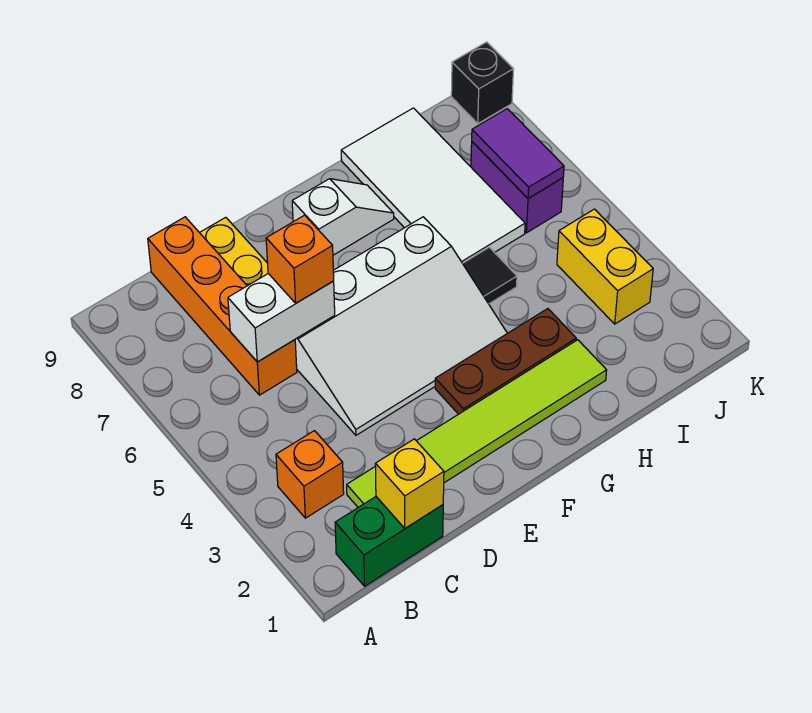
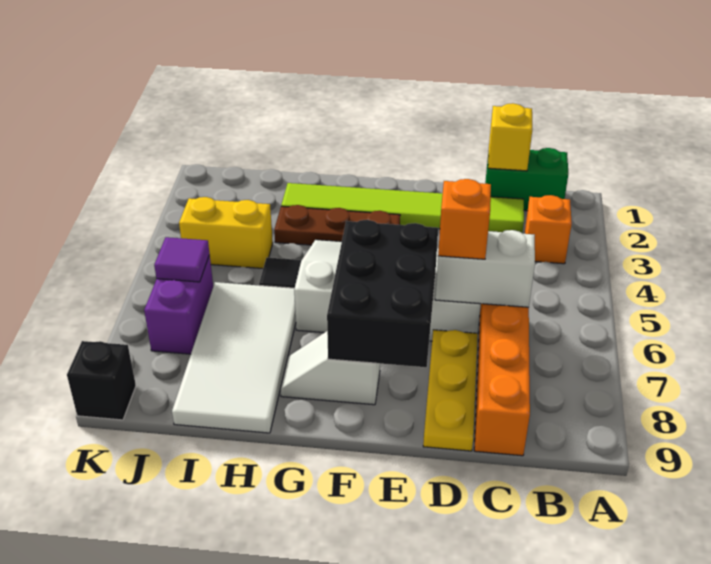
none -> black brick E6:F8 level 2
yellow brick J3:J4 level 1 -> yellow brick I4:J4 level 1
purple tile J6:J7 level 2 -> purple tile J6 level 2

